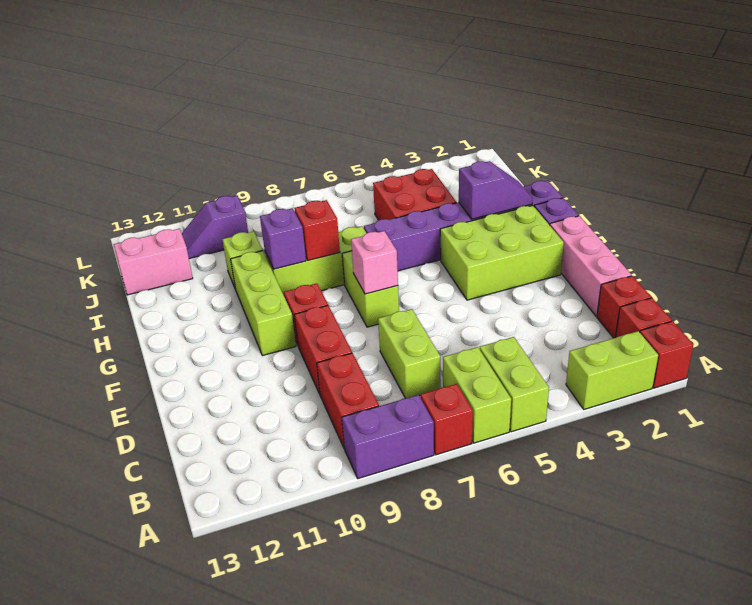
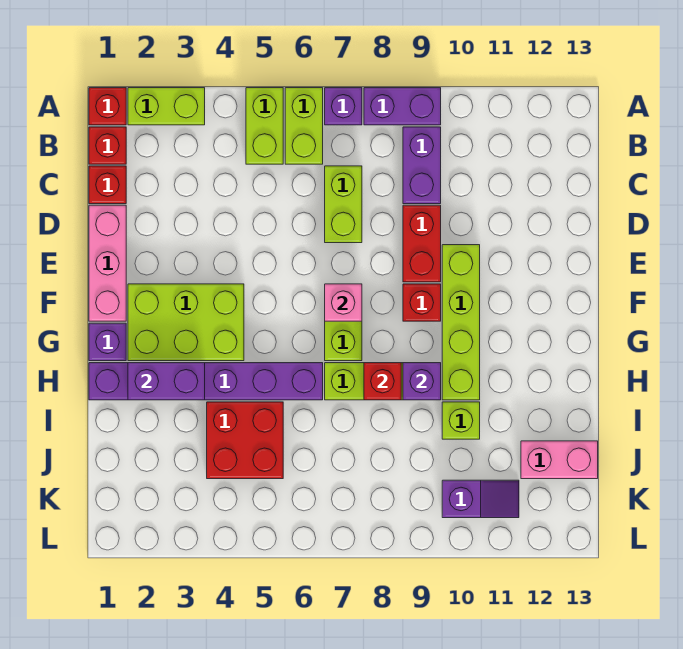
red brick A7 level 1 -> purple brick A7 level 1
red brick B9:C9 level 1 -> purple brick B9:C9 level 1
lime brick F10:H10 level 1 -> lime brick E10:H10 level 1
purple slope H2:H3 level 2 top 3 -> purple brick H2:H3 level 2

